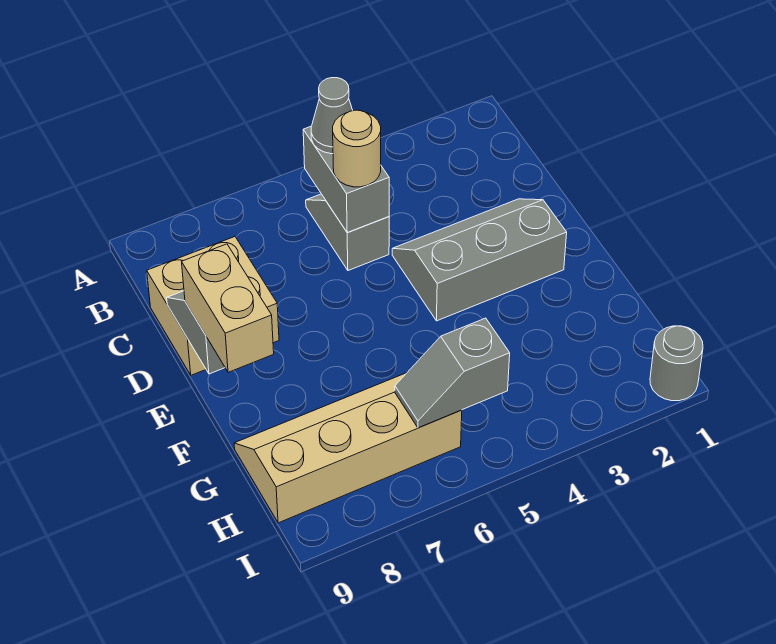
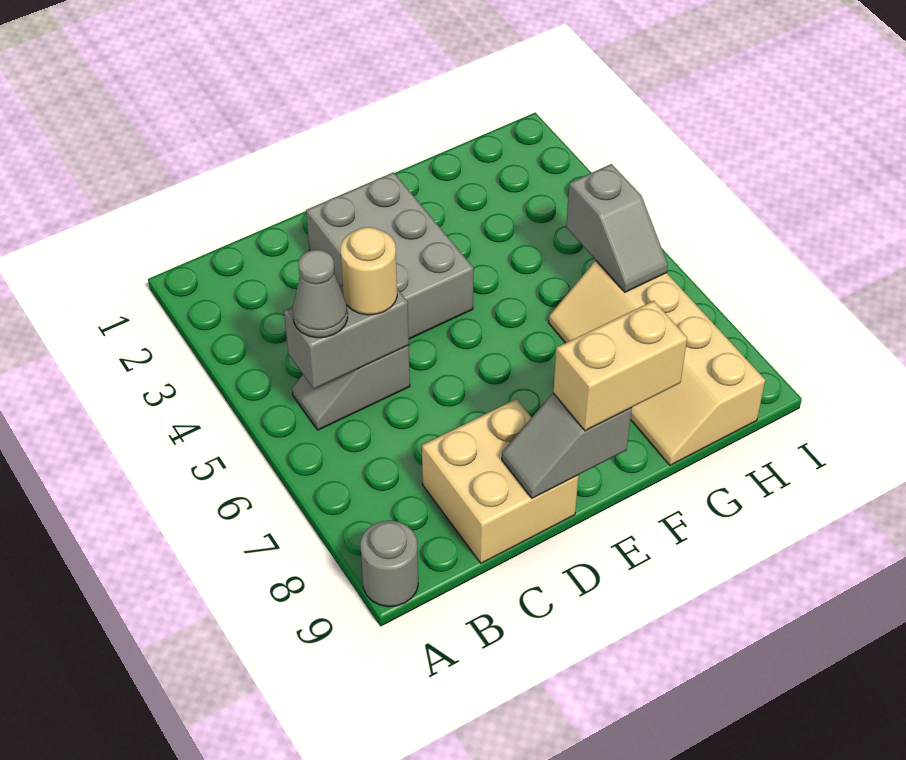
grey slope D2:E4 level 1 top E -> grey brick D2:E4 level 1
grey round brick I1 level 1 -> grey round brick A9 level 1

